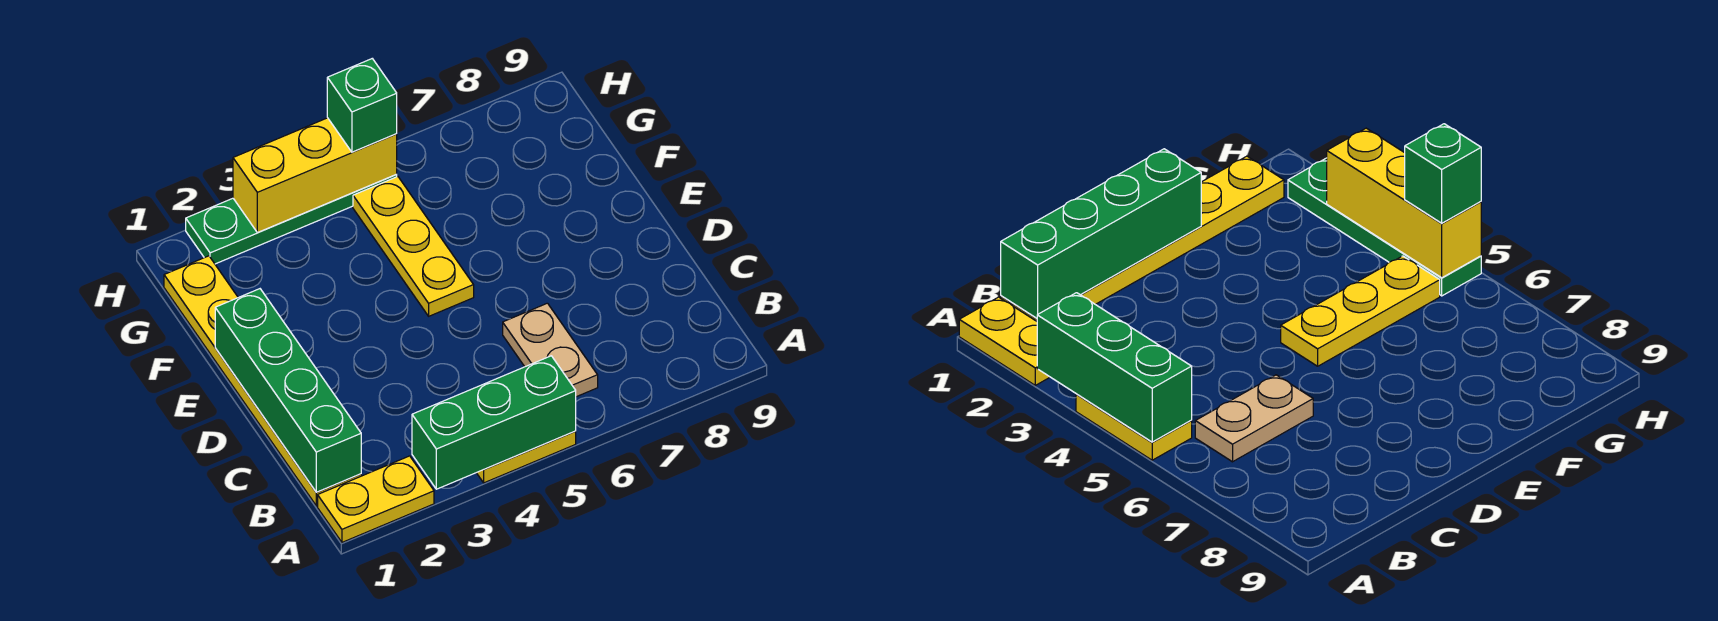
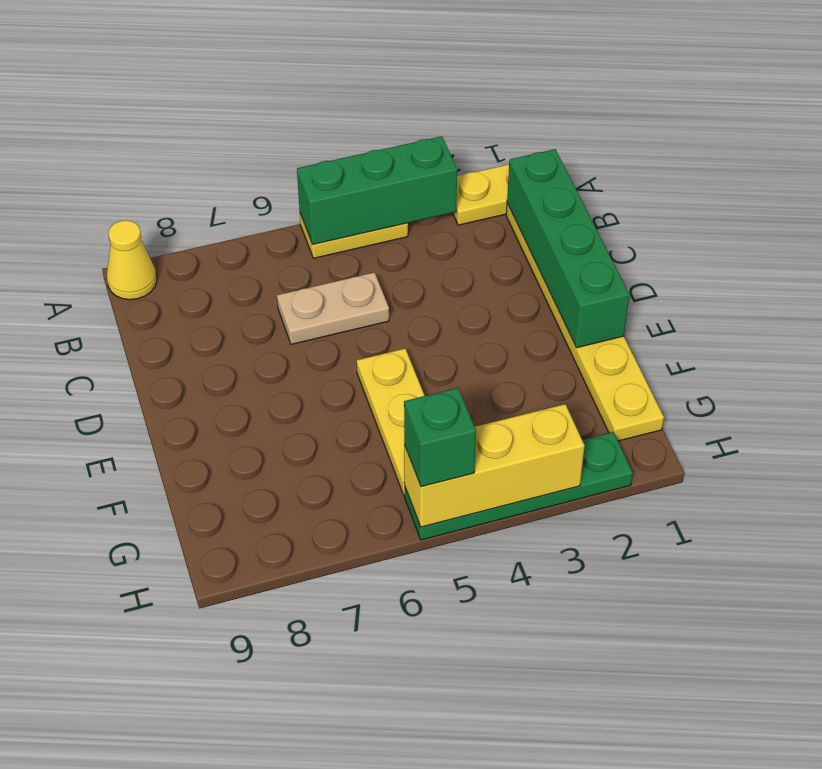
none -> yellow cone A9 level 1
tan plate B6:C6 level 1 -> tan plate C5:C6 level 1

